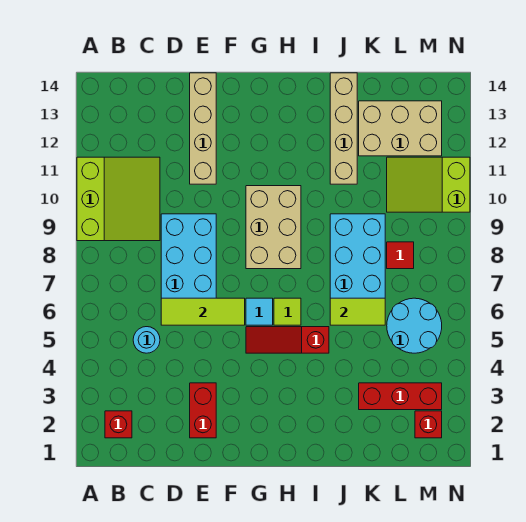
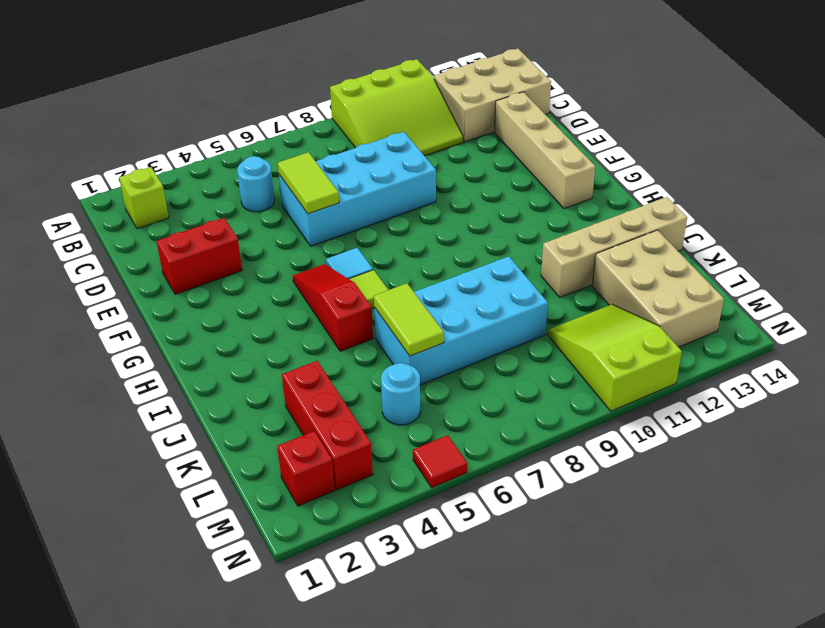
red brick B2 level 1 -> lime brick B2 level 1
lime tile D6:F6 level 2 -> lime tile D6:E6 level 2
tan brick E11:E14 level 1 -> tan brick D13:G13 level 1
tan brick G8:H10 level 1 -> tan brick B12:C14 level 1
cyan round brick L5:M6 level 1 -> cyan round brick L5 level 1
red tile L8 level 1 -> red tile N5 level 1

